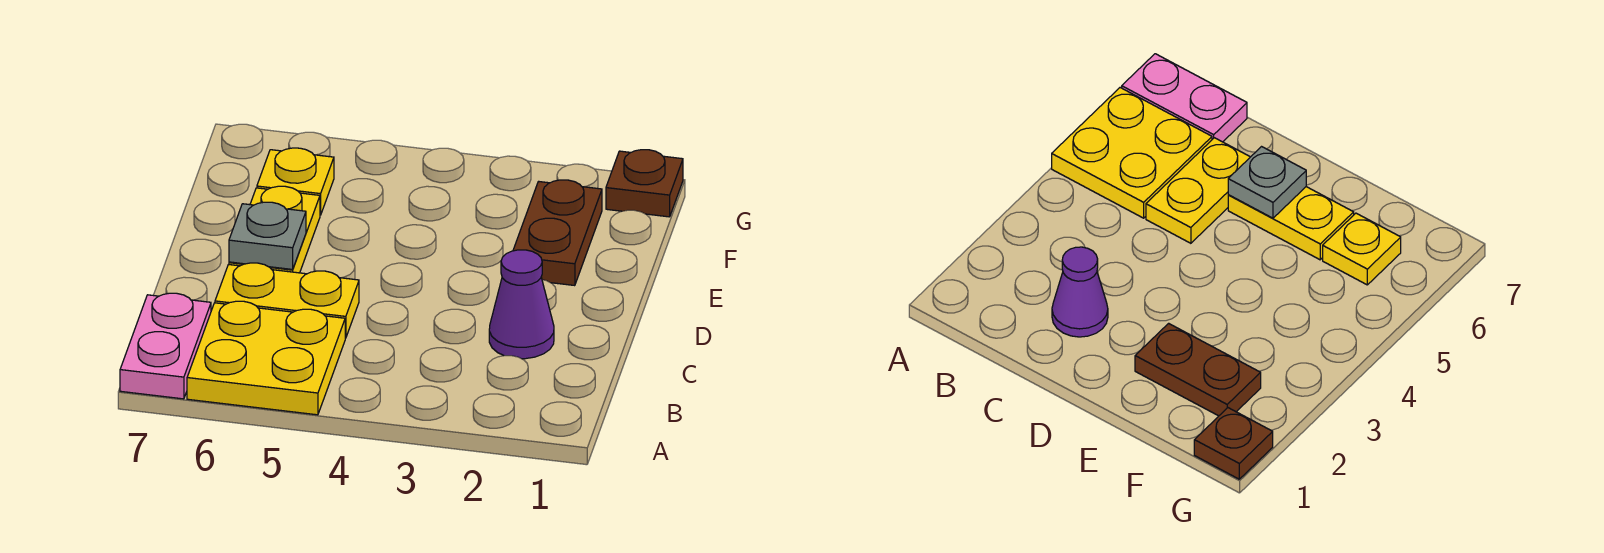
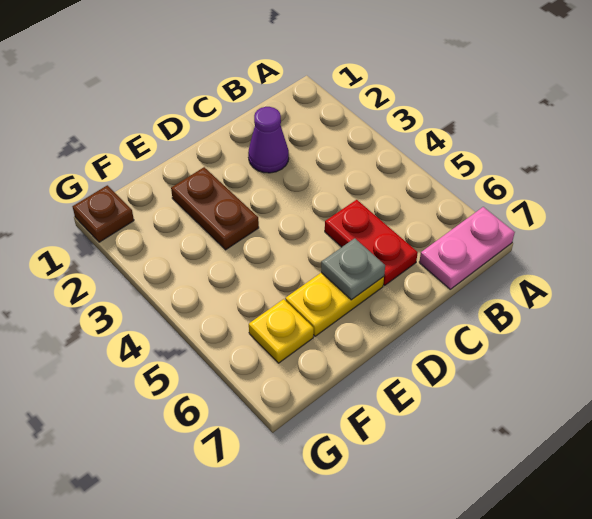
yellow plate A5:B6 level 1 -> none
yellow plate C5:C6 level 1 -> red plate C5:C6 level 1
brown plate E2:F2 level 1 -> brown plate E2:E3 level 1

